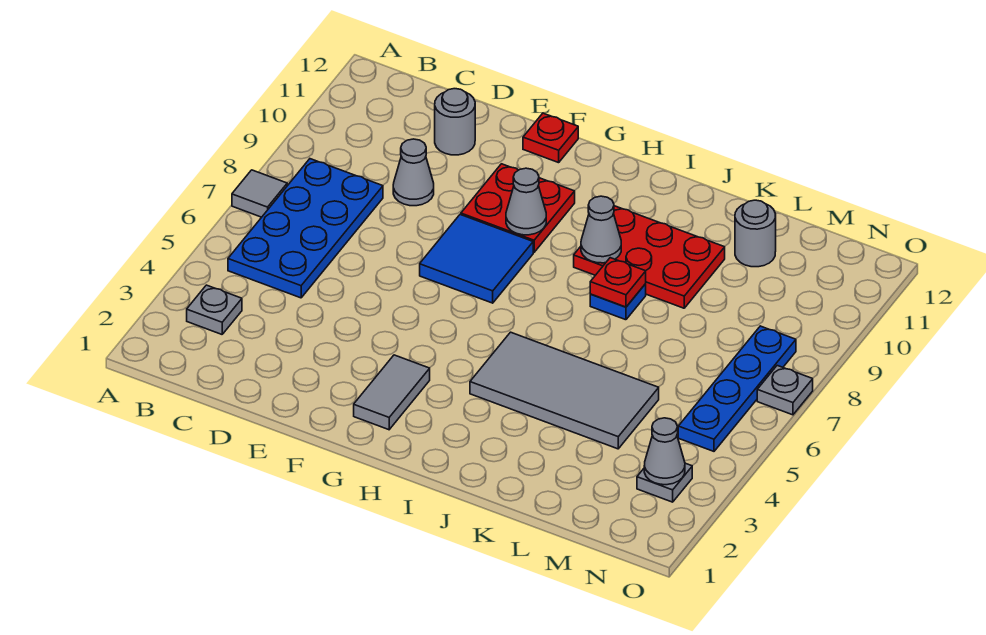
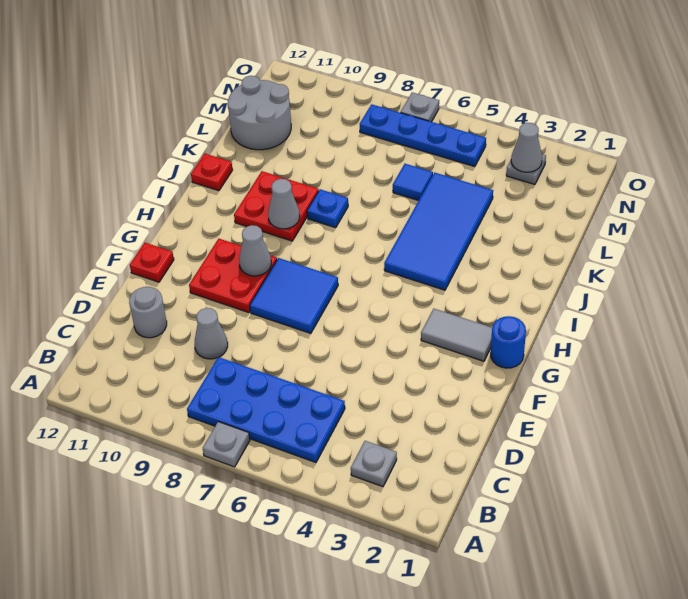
grey tile A7 level 1 -> grey plate A7 level 1
none -> blue round brick G1 level 1
grey tile I4:L5 level 1 -> blue tile I4:L5 level 1
red plate I9:K10 level 1 -> red plate I9:J10 level 1
red plate J8 level 2 -> red plate J12 level 1
none -> blue tile L6 level 1
grey round brick L11 level 1 -> grey round brick L11:M12 level 1

